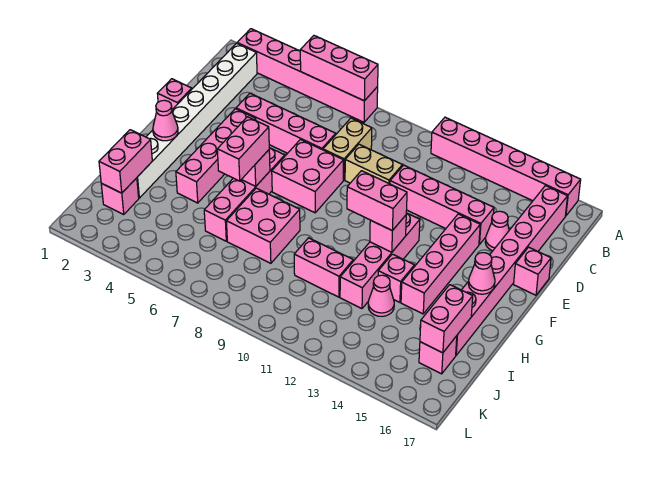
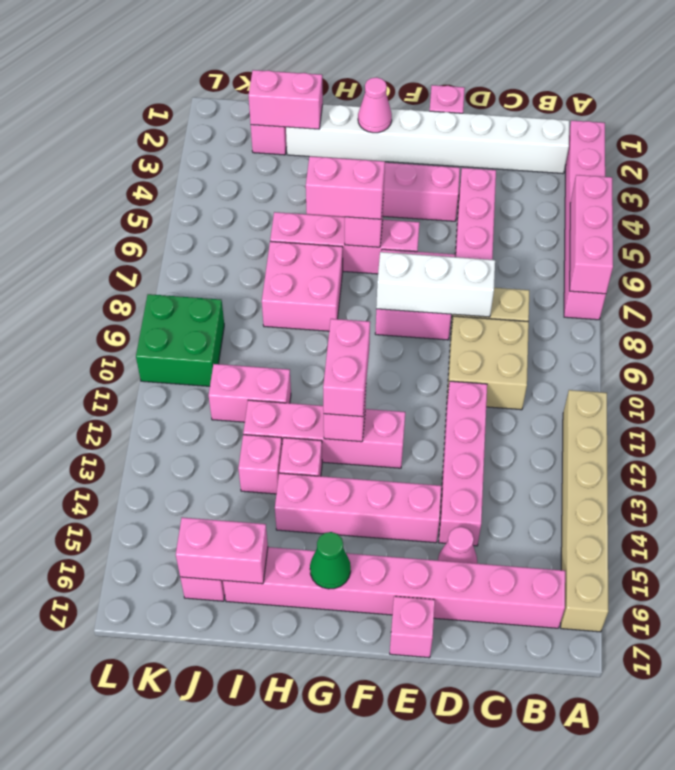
pink brick A11:A16 level 1 -> tan brick A11:A16 level 1
none -> white brick D8:F8 level 2
tan brick D9:D10 level 1 -> tan brick C9:D10 level 1
pink cone G16 level 2 -> green cone G16 level 2
pink brick I10:I11 level 1 -> pink brick I11:J11 level 1
pink cone I13 level 1 -> pink brick I13 level 1
none -> green brick K9:L10 level 1

